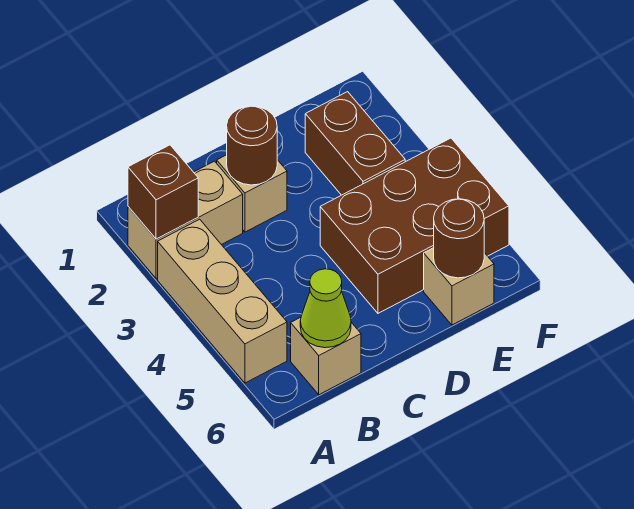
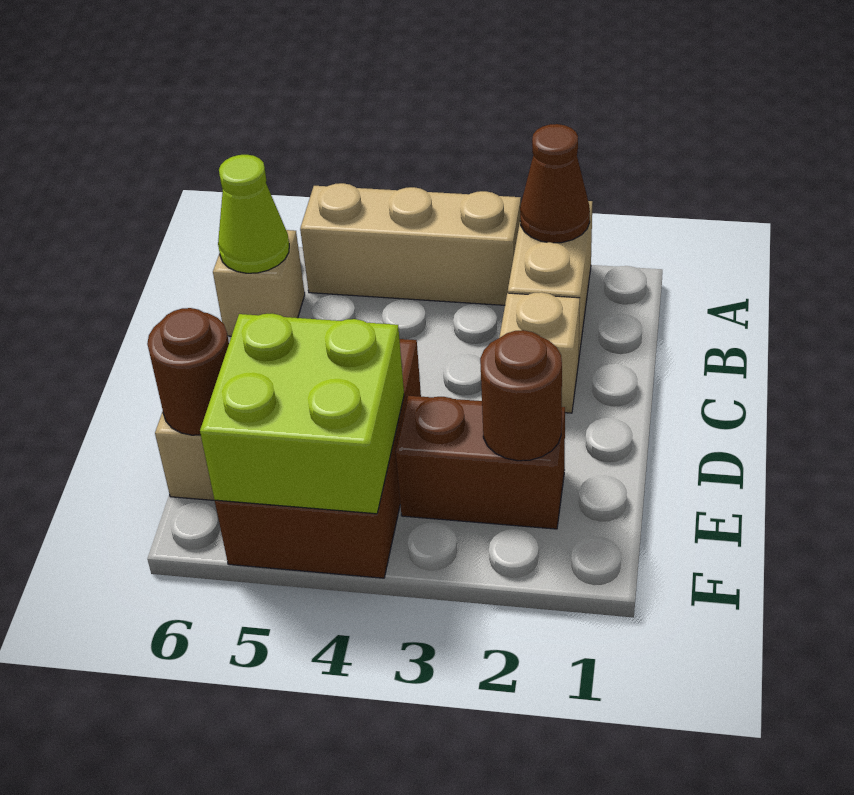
brown brick A2 level 2 -> brown cone A2 level 2
brown round brick C2 level 2 -> brown round brick E2 level 2
none -> lime brick E4:F5 level 2

